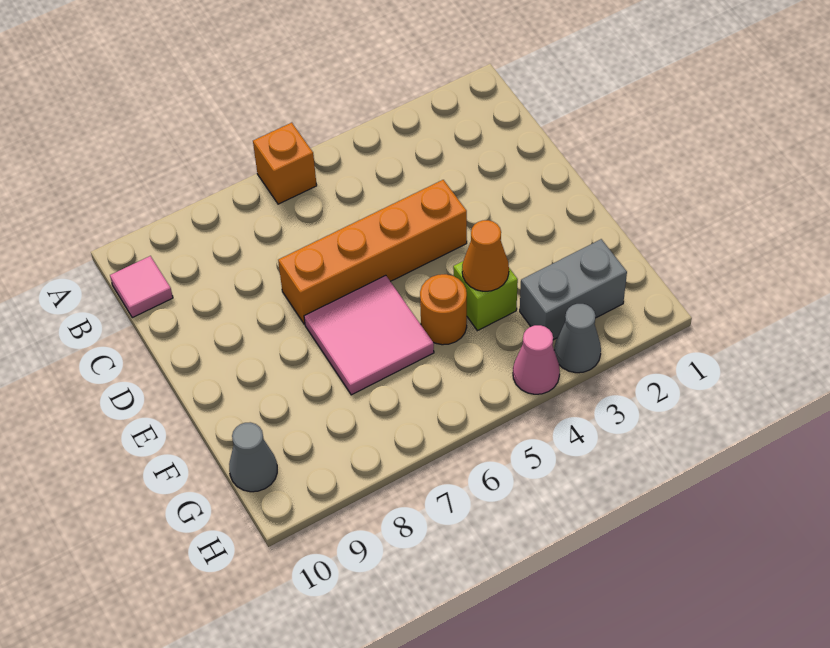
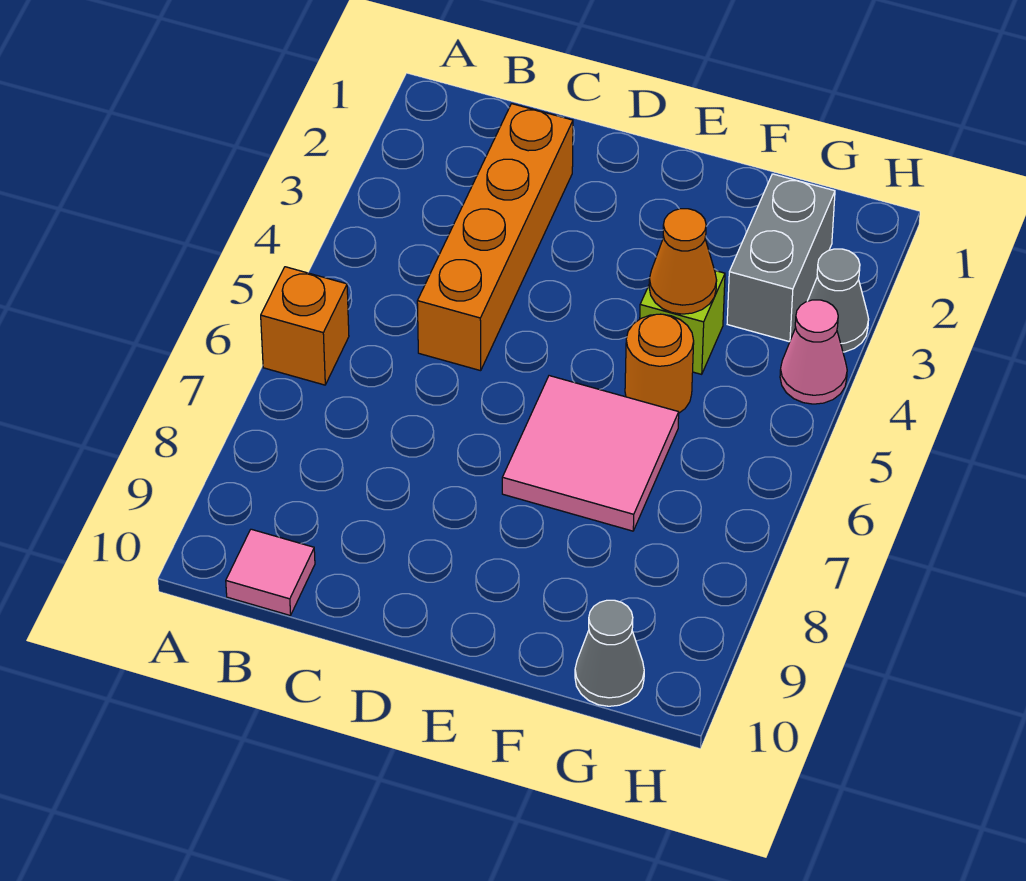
orange brick D4:D7 level 1 -> orange brick C2:C5 level 1

